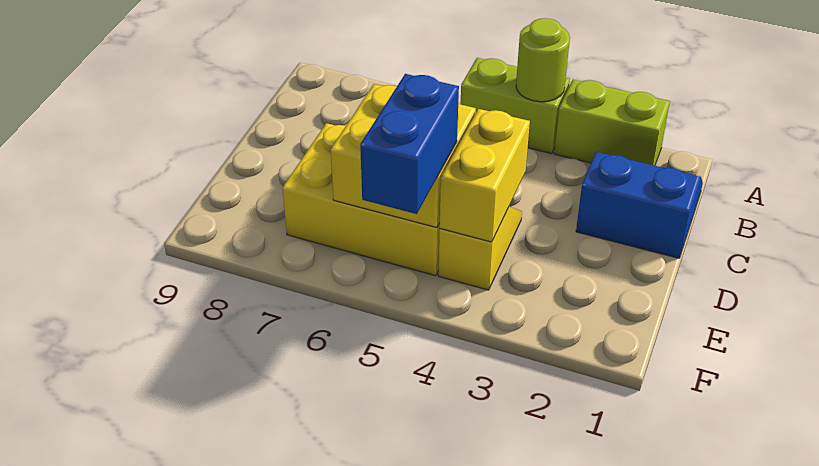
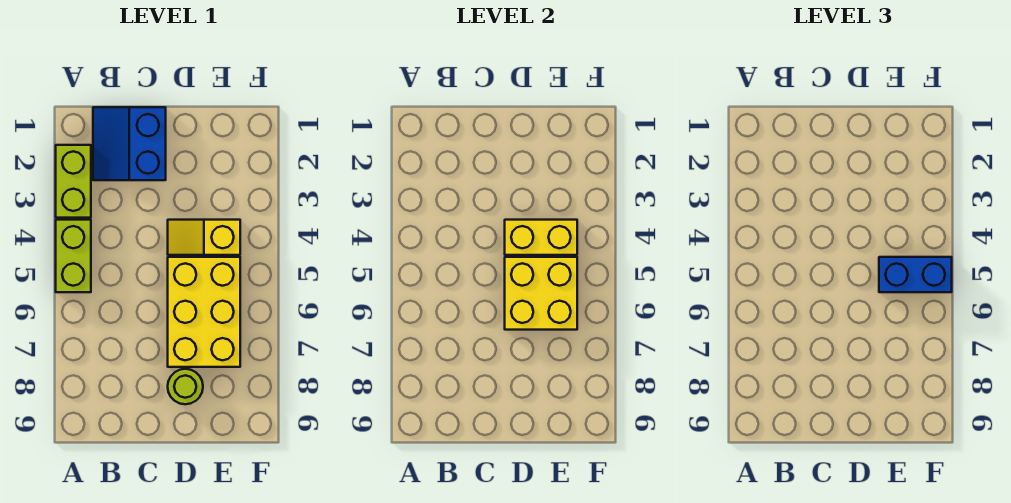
lime round brick A4 level 2 -> lime round brick D8 level 1

